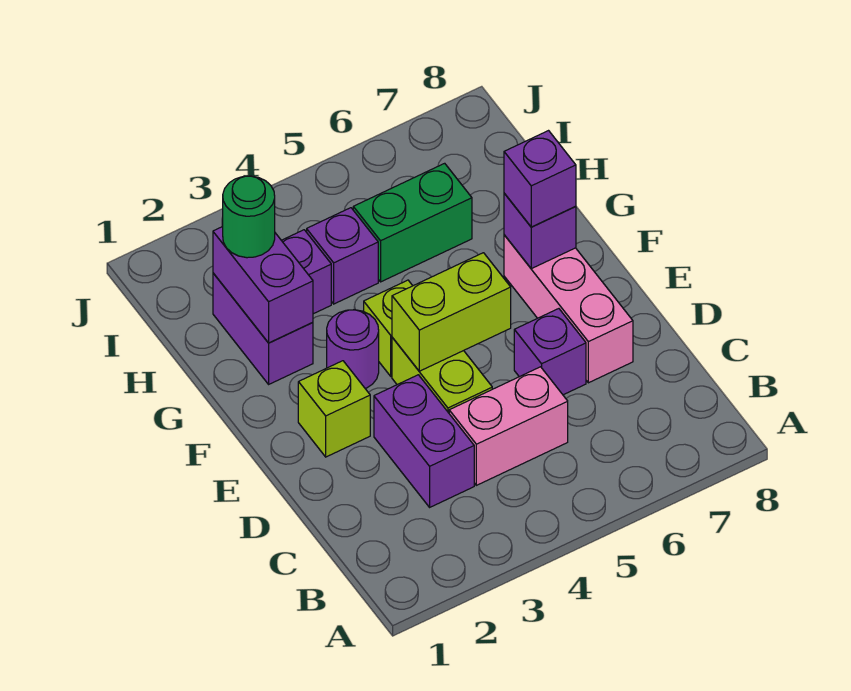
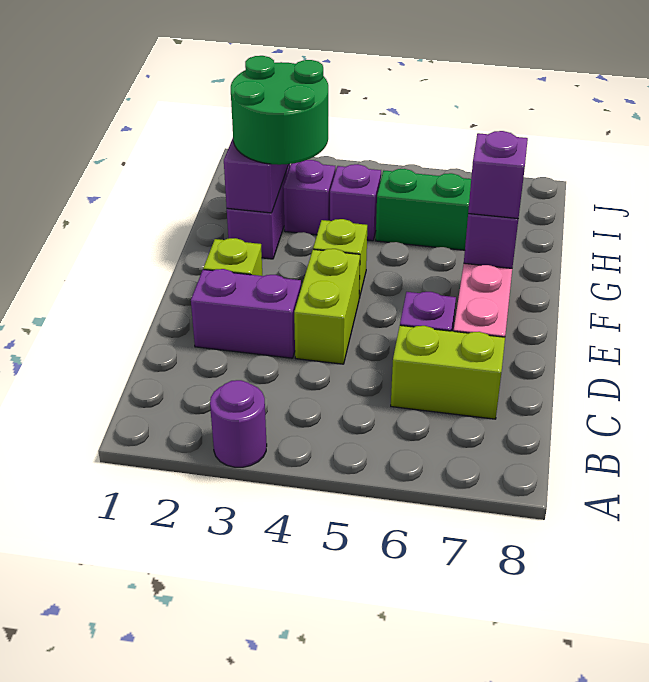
purple brick C3:D3 level 1 -> purple brick D2:D3 level 1
pink brick C4:C5 level 1 -> none
lime brick E4:E5 level 2 -> lime brick C6:C7 level 1
purple round brick F3 level 1 -> purple round brick A3 level 1
green round brick H2 level 3 -> green round brick G2:H3 level 3

